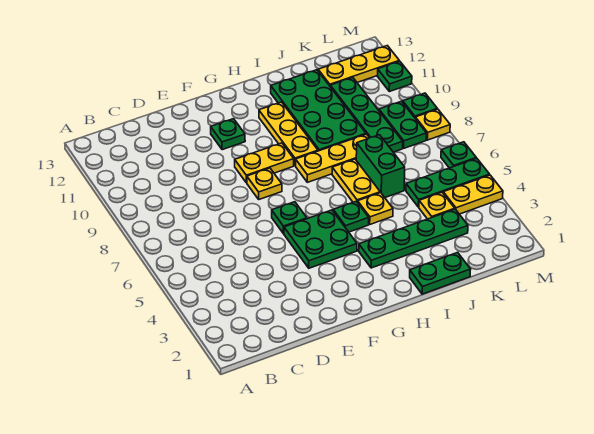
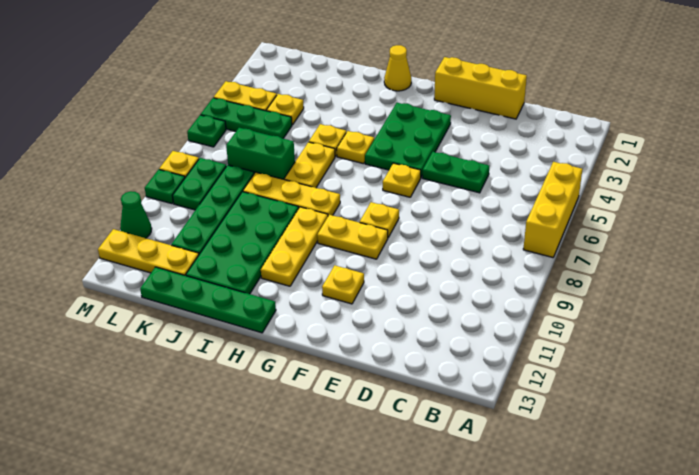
none -> yellow brick A5:A7 level 1
none -> yellow brick D1:F1 level 1
green plate F4:G5 level 1 -> green plate F3:G5 level 1
green plate F6 level 1 -> yellow plate F6 level 1
green plate F11 level 1 -> yellow plate F11 level 1
none -> yellow cone H1 level 1
green plate H3:K3 level 1 -> green plate H13:K13 level 1
green plate H5 level 1 -> yellow plate H5 level 1
green plate I1:J1 level 1 -> green plate D5:E5 level 1
green brick J6:J7 level 1 -> green brick J7:K7 level 1
green plate M11 level 1 -> green cone M11 level 1

